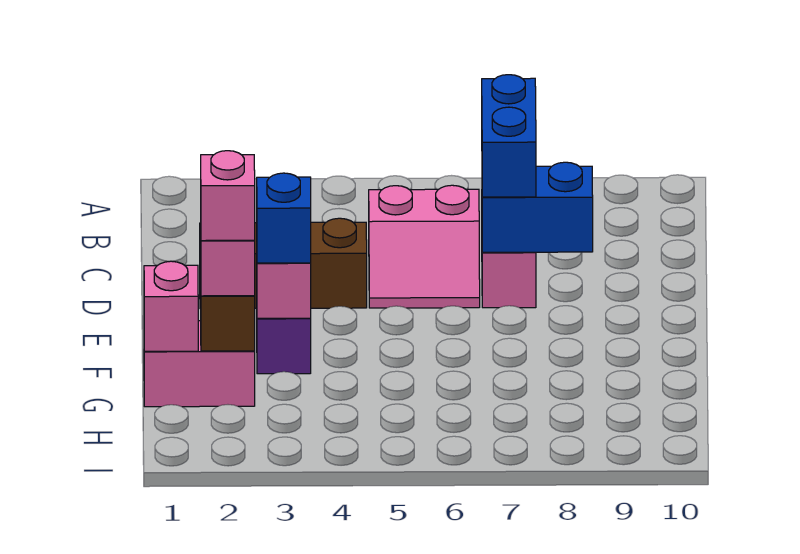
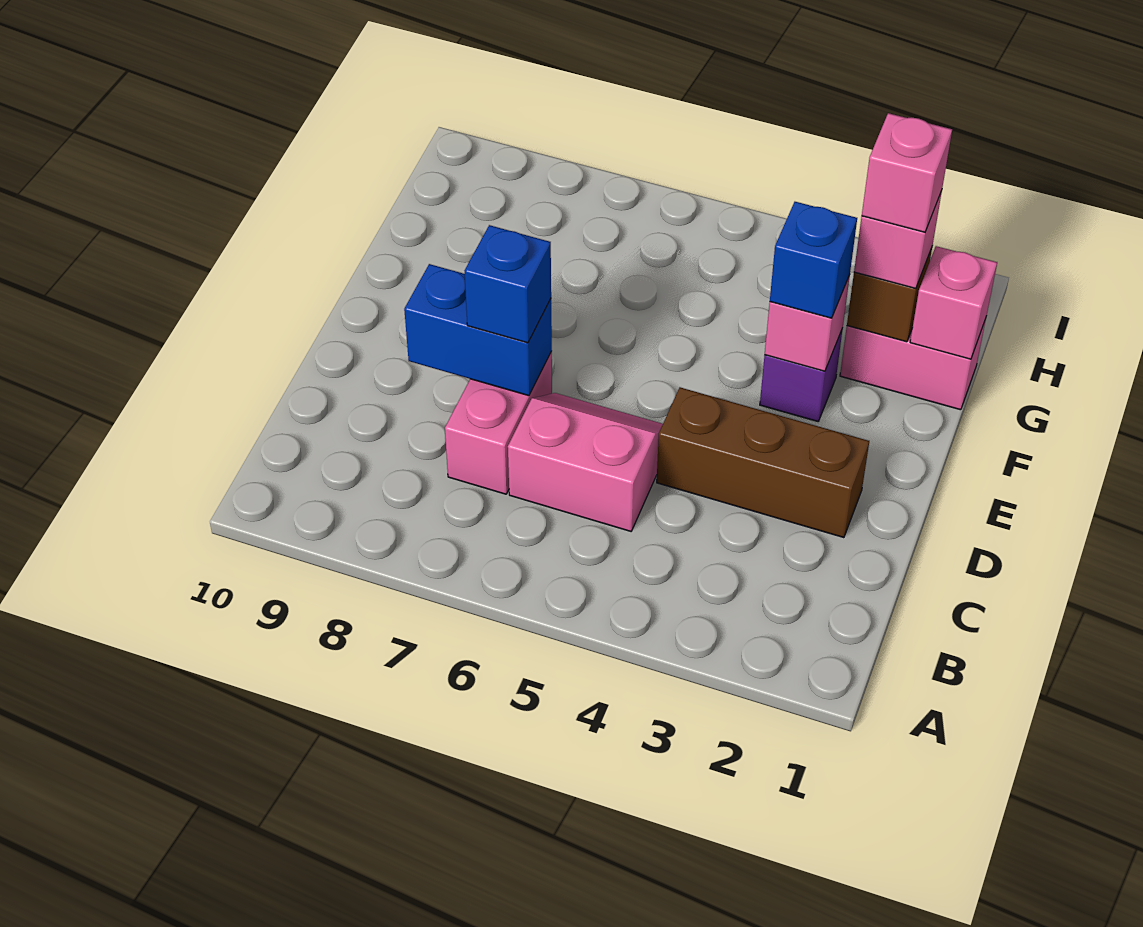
blue brick C7:D7 level 3 -> blue brick D7 level 3

